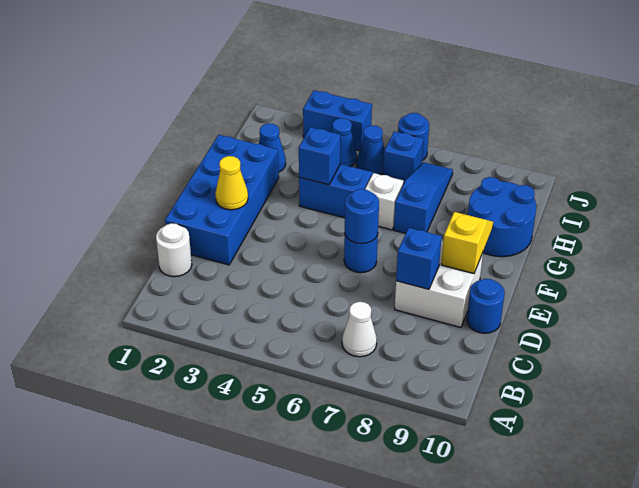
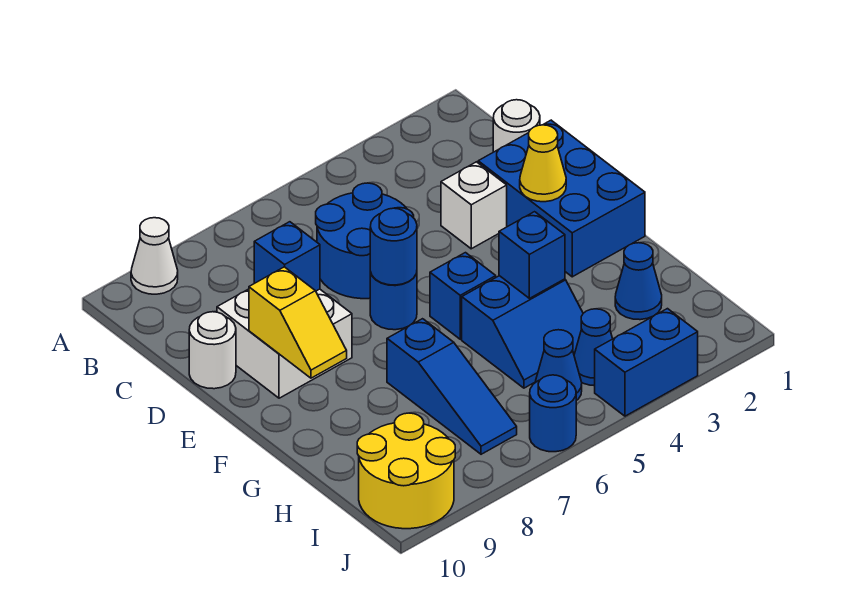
white cone B7 level 1 -> white cone A9 level 1
blue brick D1:G2 level 1 -> blue brick D1:F2 level 1
blue round brick D10 level 1 -> white round brick D10 level 1
white brick G6 level 1 -> white brick D3 level 1
blue round brick G9:H10 level 1 -> blue round brick C5:D6 level 1
blue brick I6 level 1 -> blue brick F5 level 1
none -> yellow round brick I9:J10 level 1

